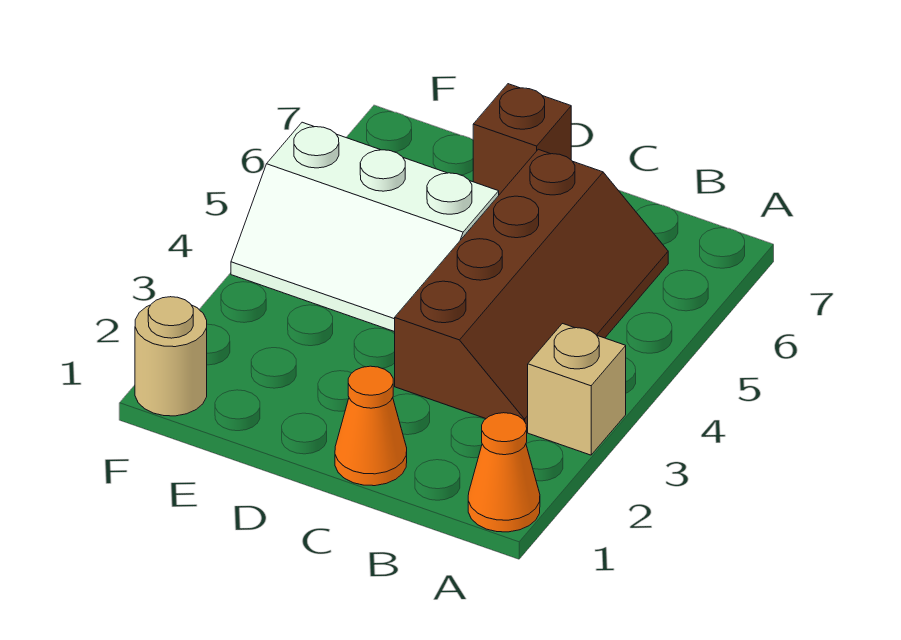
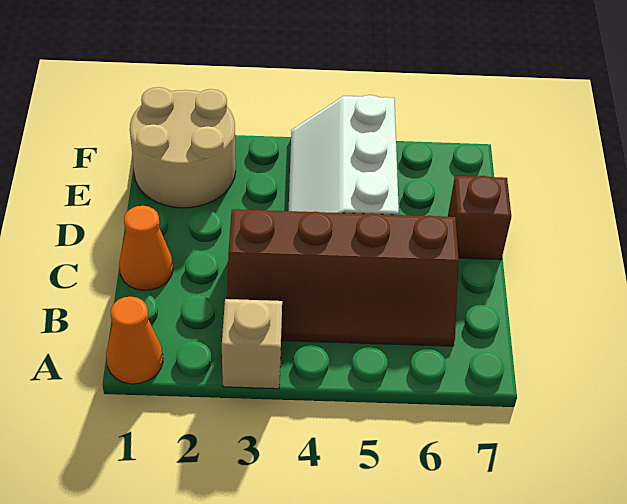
tan round brick F1 level 1 -> tan round brick E1:F2 level 1

